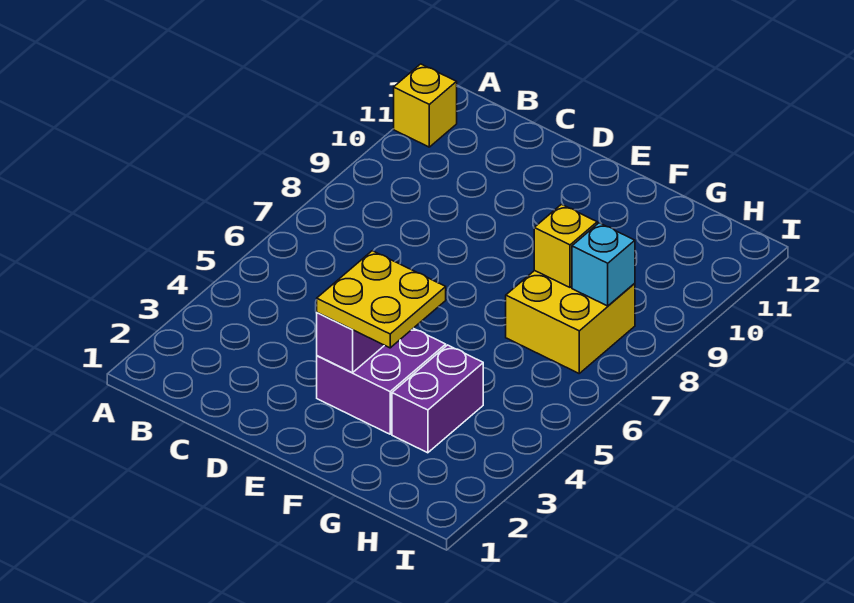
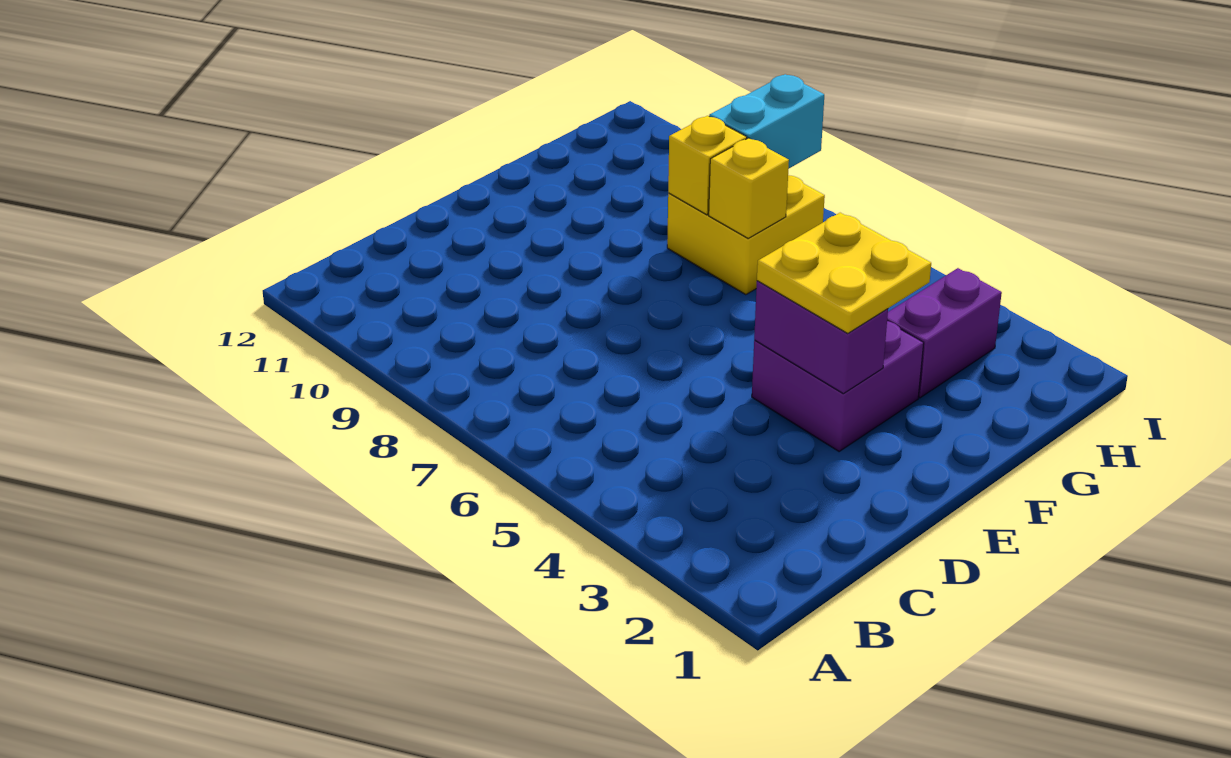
yellow brick A11 level 1 -> yellow brick G7 level 2
purple brick G3:G4 level 1 -> purple brick G3:H3 level 1
cyan brick H8 level 2 -> cyan brick H8:I8 level 2

